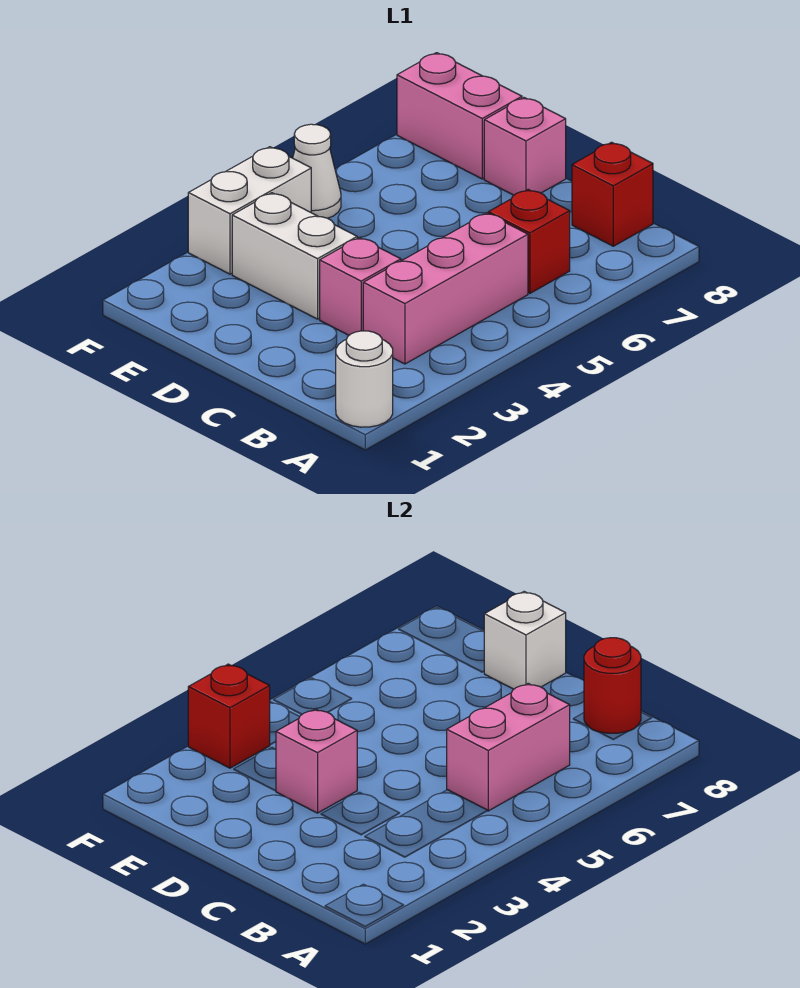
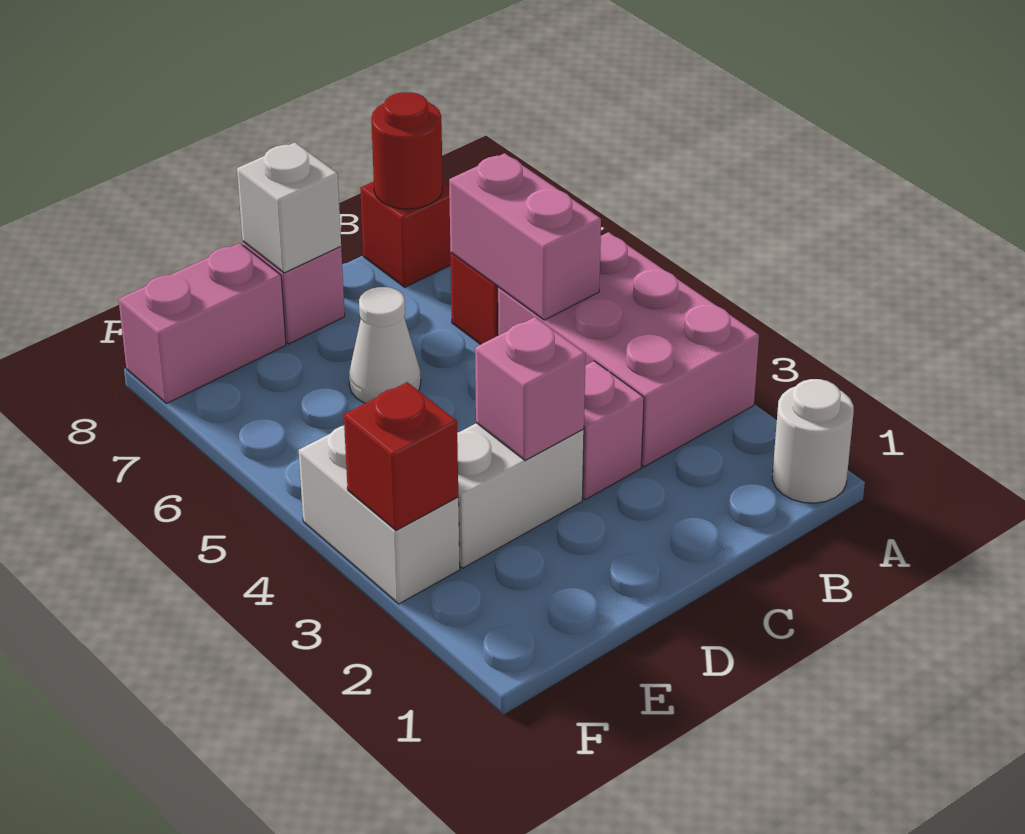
pink brick B3:B5 level 1 -> pink brick A3:B5 level 1
white cone F5 level 1 -> white cone D6 level 1

